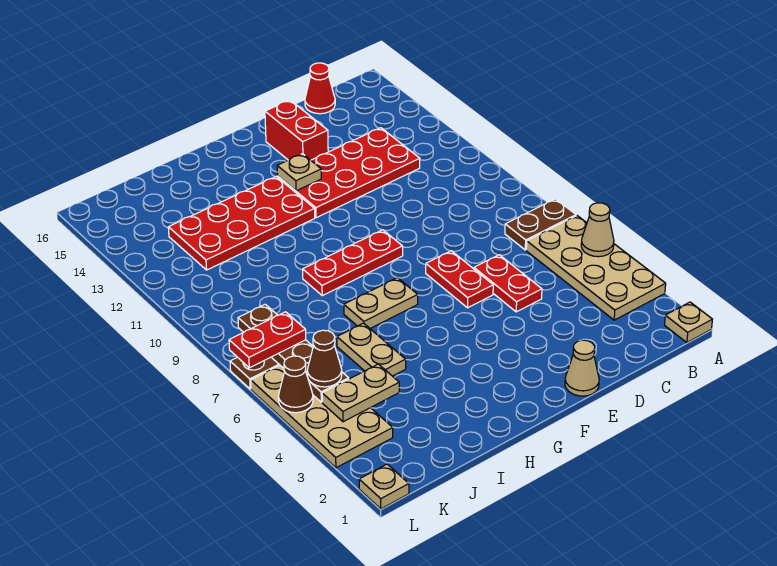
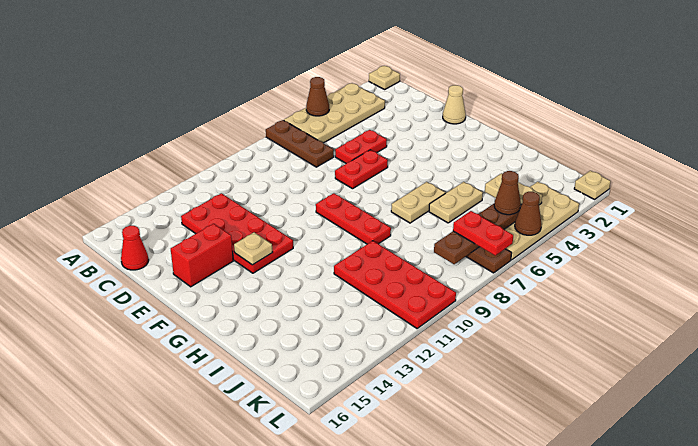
tan cone A5 level 2 -> brown cone A5 level 2
brown plate A7:B7 level 1 -> brown plate A7:C7 level 1
tan plate G7:H7 level 1 -> tan plate H6:H7 level 1
red plate G12:J13 level 1 -> red plate I10:L11 level 1

